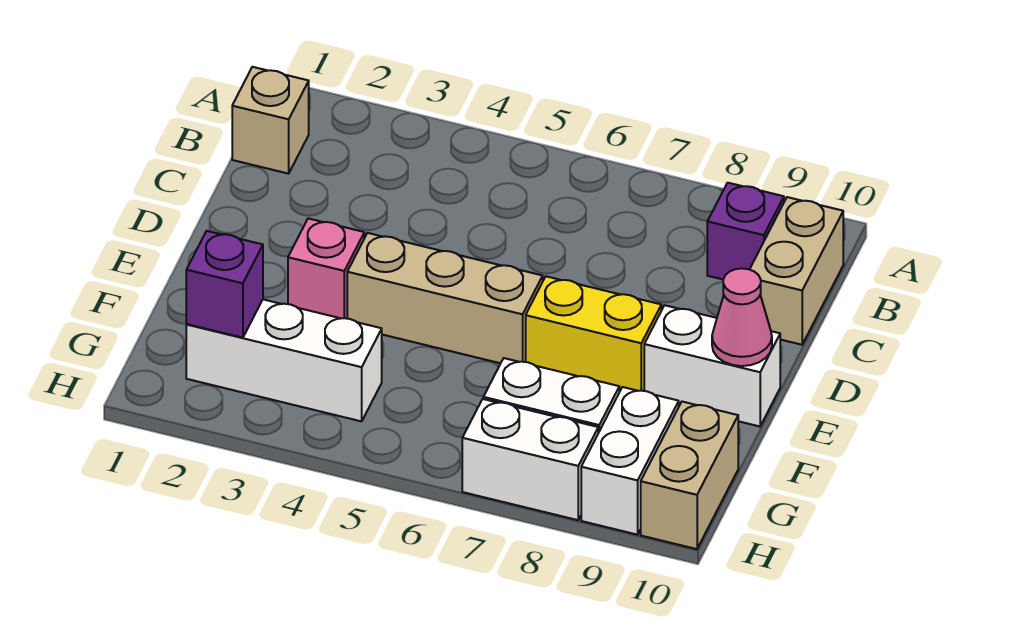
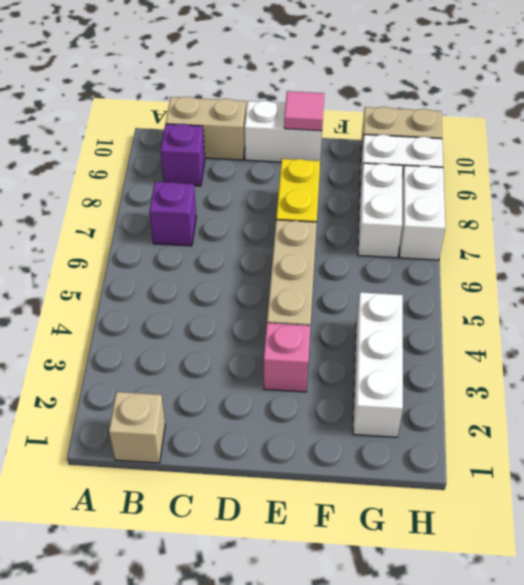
white brick E9:E10 level 1 -> white brick D10:E10 level 1
pink cone E10 level 2 -> pink tile E10 level 2
purple brick G2 level 2 -> purple brick B7 level 1

